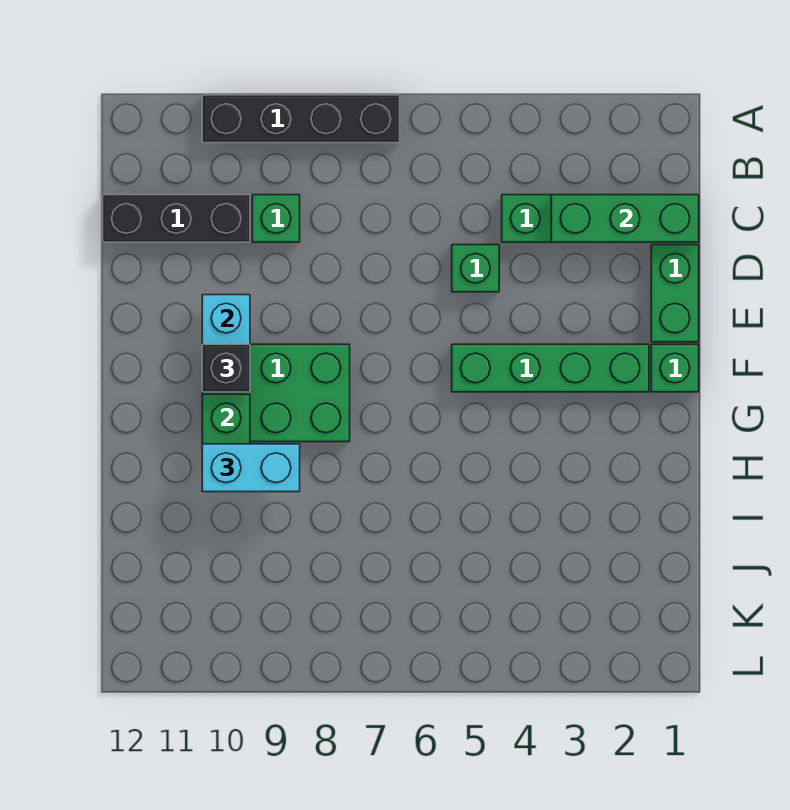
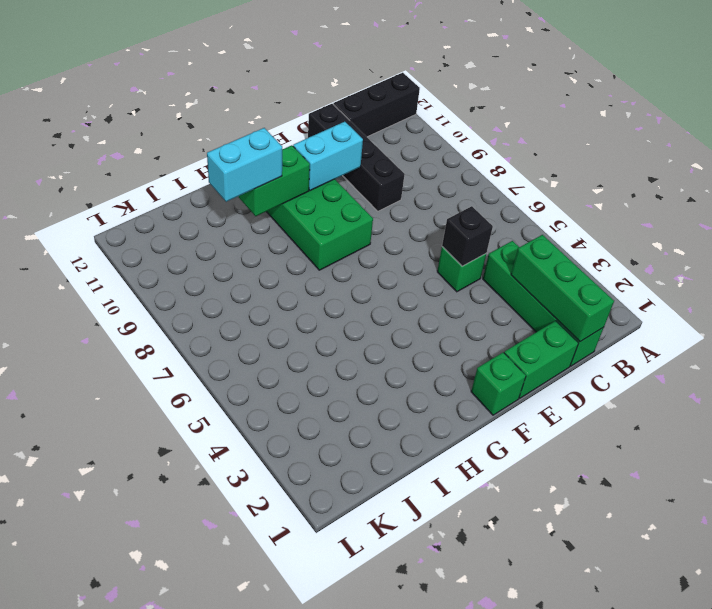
black brick A7:A10 level 1 -> black brick D9:D12 level 1
green brick C9 level 1 -> none
black brick C10:C12 level 1 -> black brick A12:C12 level 1
green brick F2:F5 level 1 -> none
black brick F10 level 3 -> black brick D5 level 2
cyan brick H9:H10 level 3 -> cyan brick H10:I10 level 3

